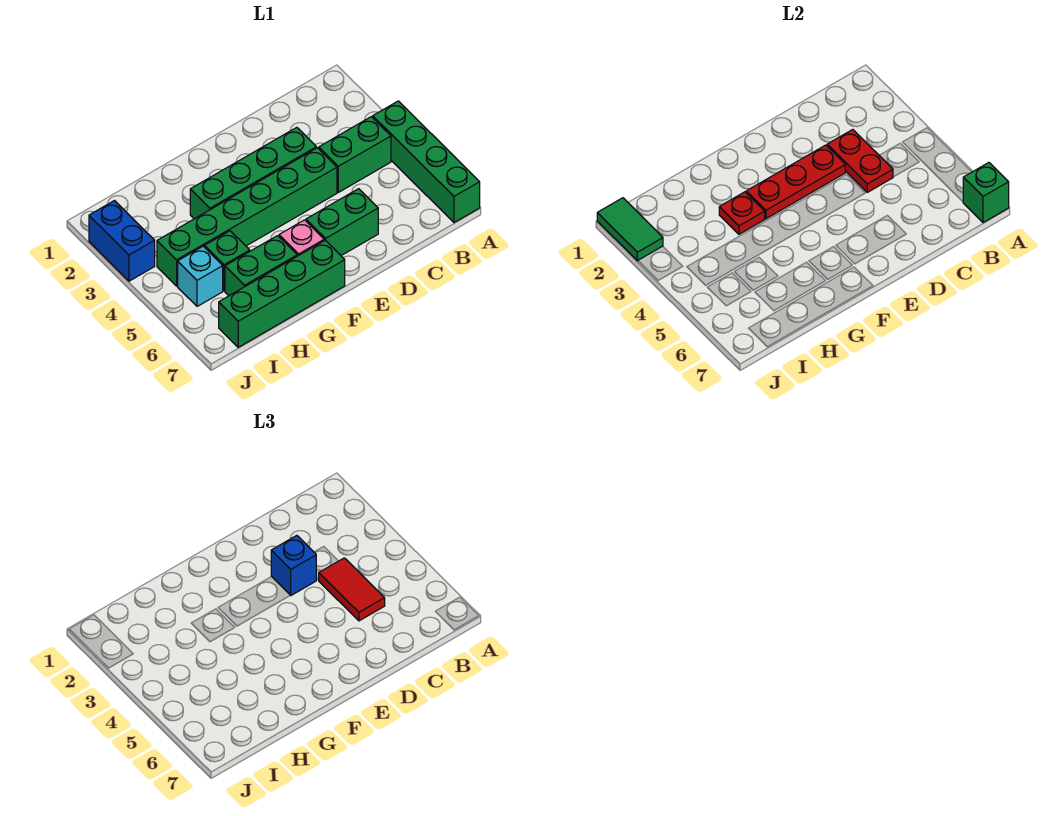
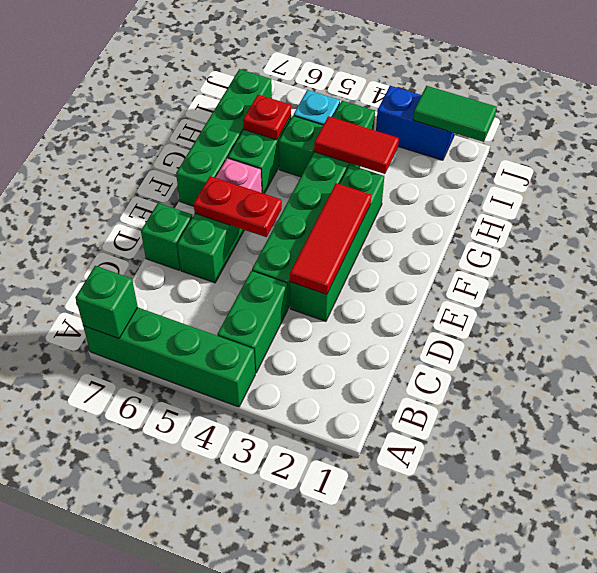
red plate C3:C4 level 2 -> red plate E5:E6 level 2
red tile C4:C5 level 3 -> red tile H3:H4 level 2
red plate D3:F3 level 2 -> red tile D3:F3 level 2
blue brick D3 level 3 -> none
none -> green brick D7 level 1
red plate G3 level 2 -> red plate H6 level 2

